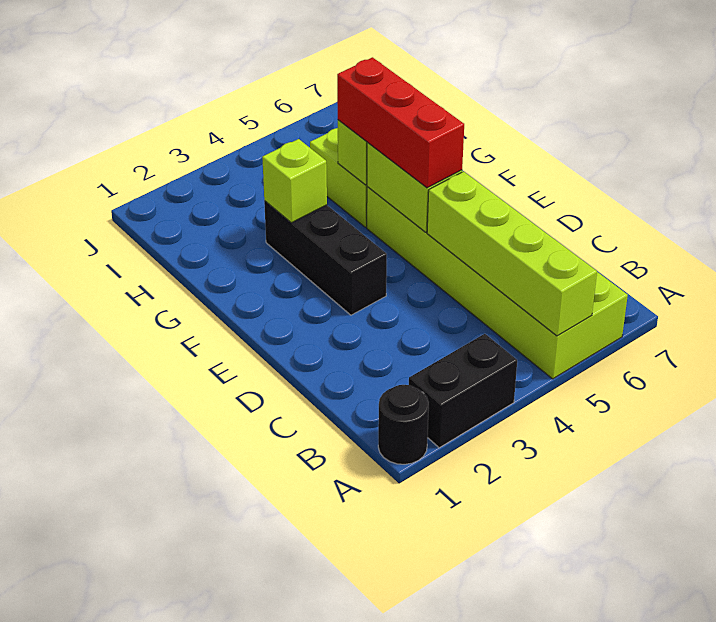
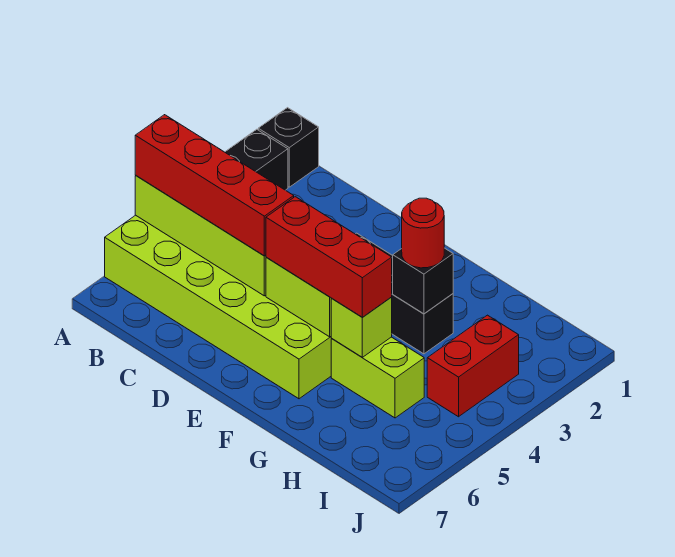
black round brick A1 level 1 -> black brick A1 level 1
none -> red brick A5:D5 level 3
lime brick G3 level 2 -> black brick G3 level 2
none -> red round brick G3 level 3
none -> red brick I3:I4 level 1

